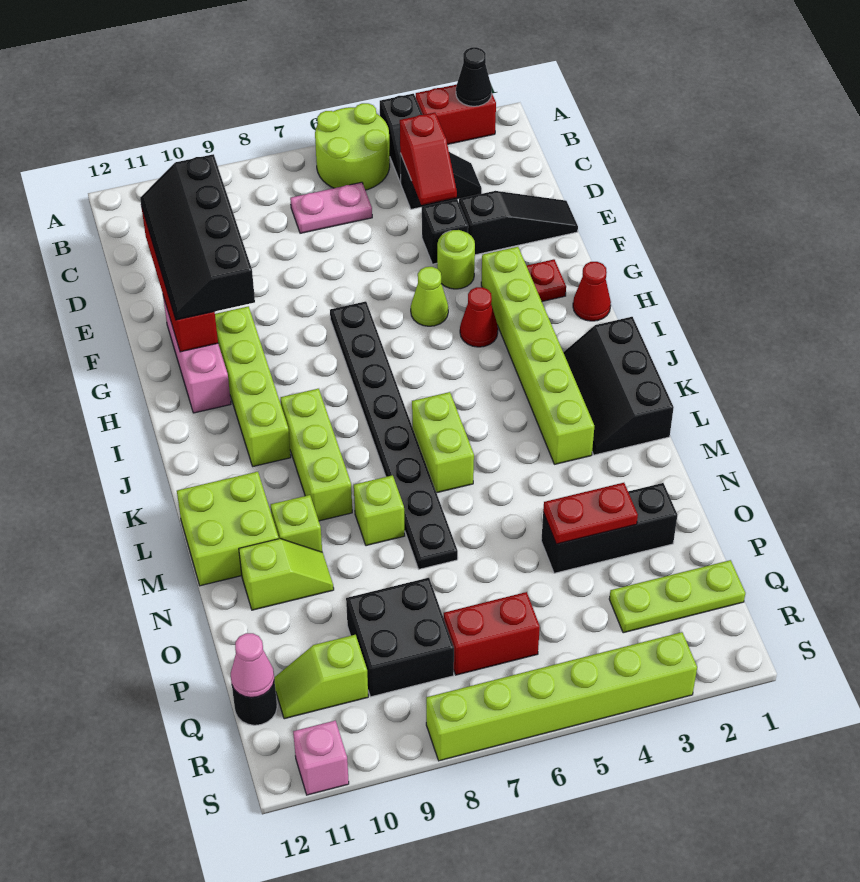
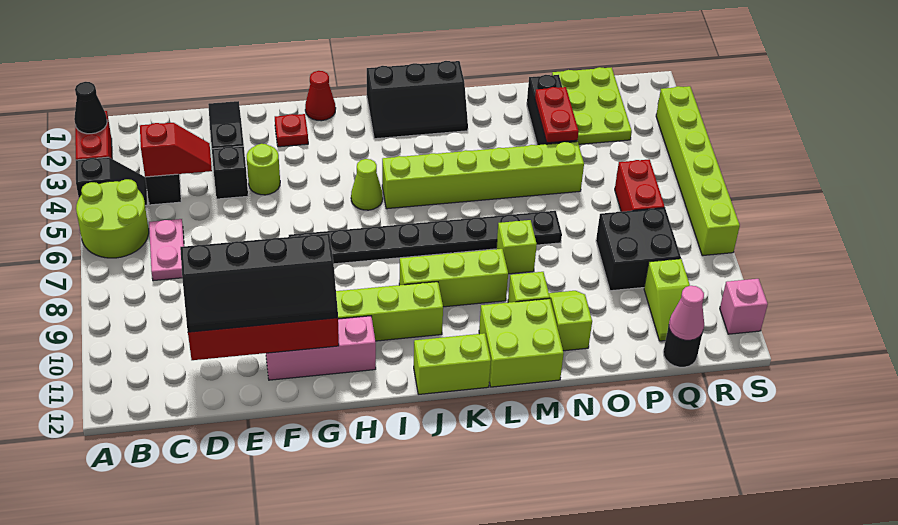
lime brick G3:L3 level 1 -> lime brick J5:O5 level 1
lime cone G5 level 1 -> lime cone I5 level 1
red cone H4 level 1 -> none
lime brick K6:L6 level 1 -> lime brick J12:K12 level 1
lime plate Q1:Q3 level 1 -> lime plate P1:Q3 level 1

